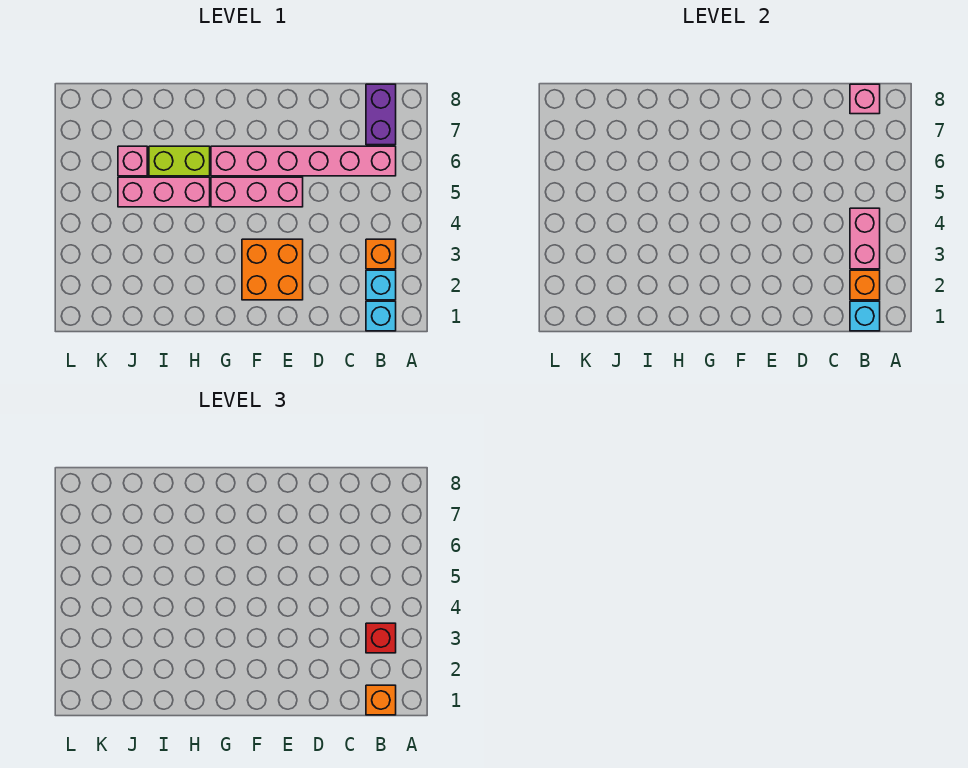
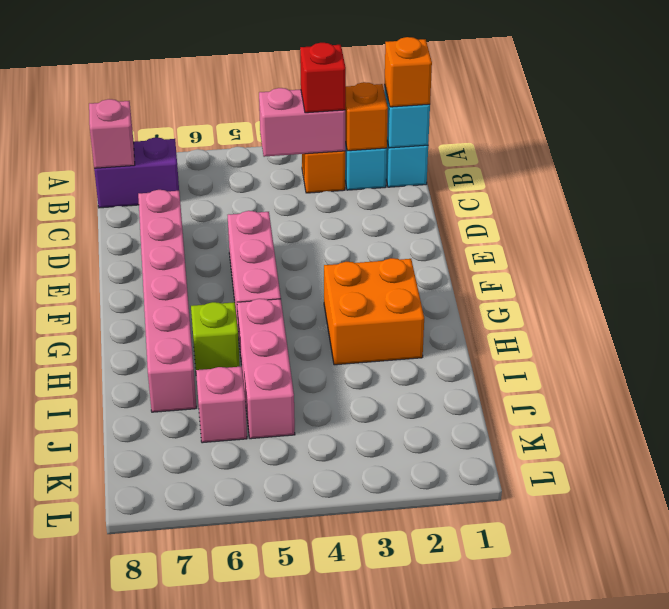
pink brick B6:G6 level 1 -> pink brick D7:I7 level 1
orange brick E2:F3 level 1 -> orange brick G2:H3 level 1
lime brick H6:I6 level 1 -> lime brick H6 level 1

